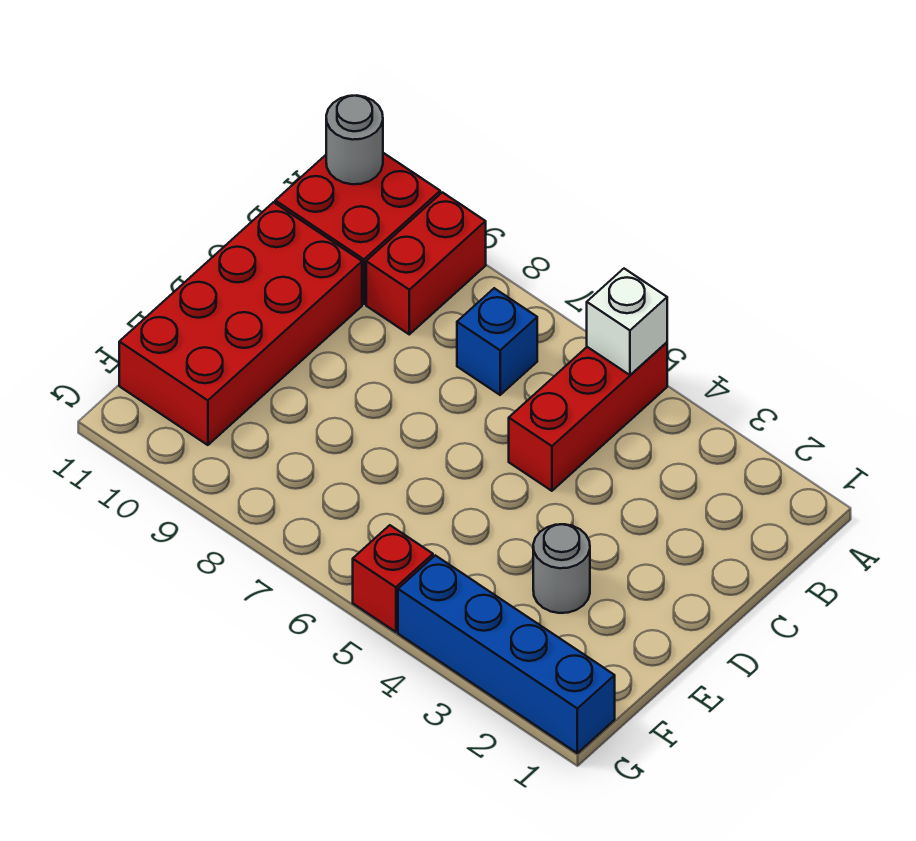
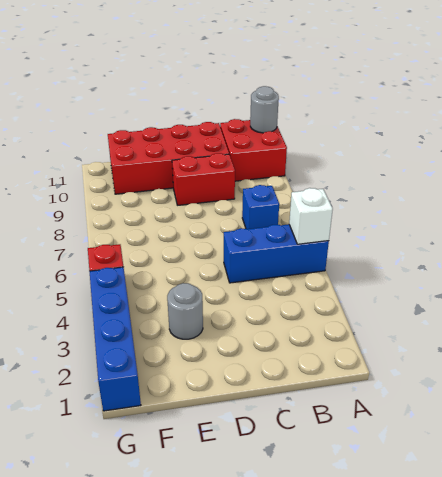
red brick A5:C5 level 1 -> blue brick A5:C5 level 1
red brick A9:B9 level 1 -> red brick C9:D9 level 1

